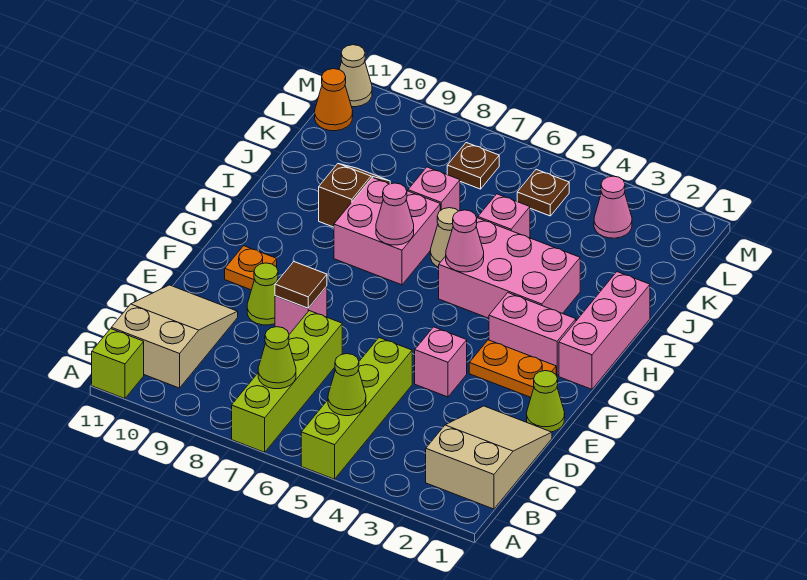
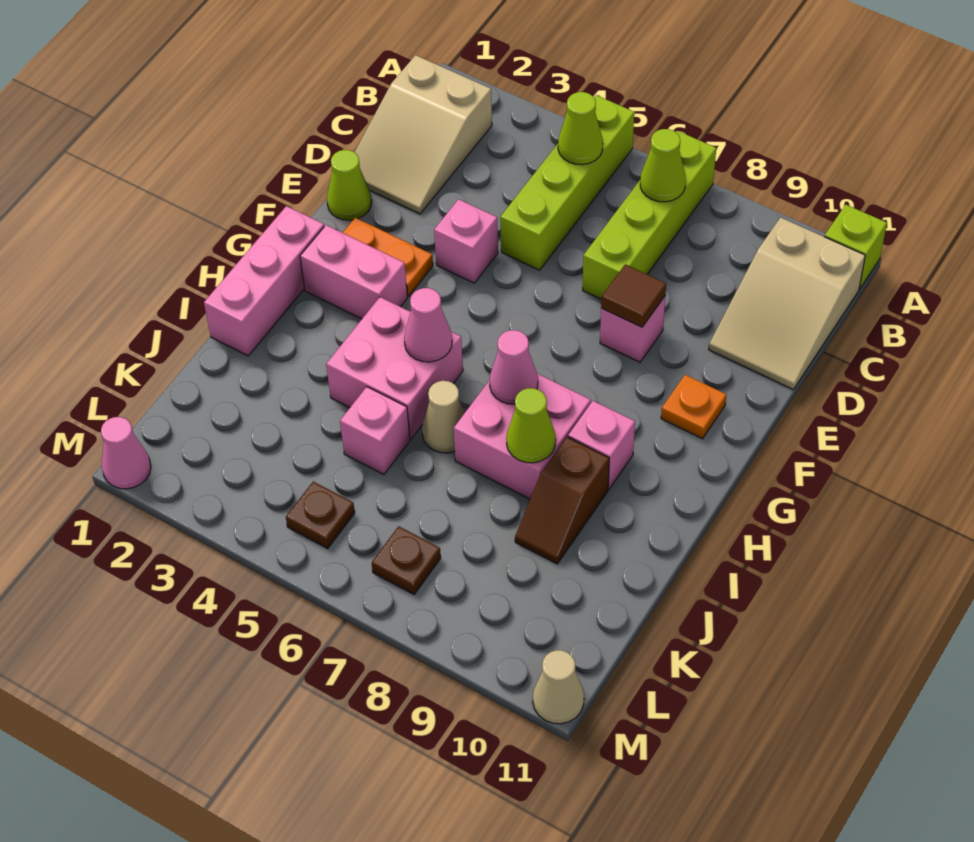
lime cone E9 level 1 -> lime cone I8 level 2
pink brick H3:I5 level 1 -> pink brick H4:I5 level 1
pink brick J7 level 1 -> pink brick H9 level 1
pink cone L3 level 1 -> pink cone M1 level 1
orange cone L11 level 1 -> none

